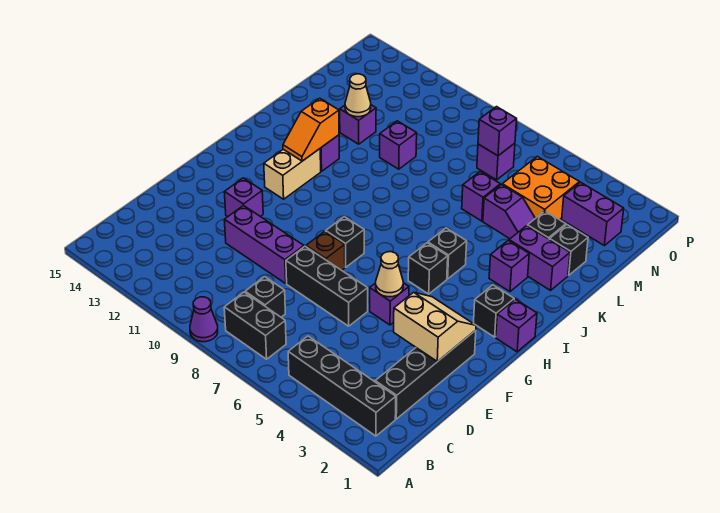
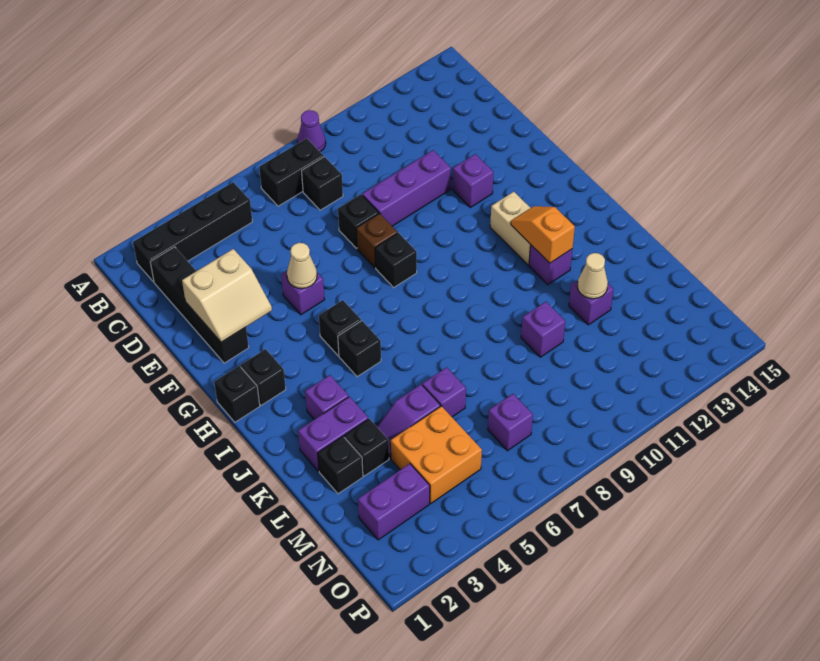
black brick E6:E8 level 1 -> black brick E8 level 1
purple brick H1 level 1 -> black brick H1 level 1
purple brick N7 level 2 -> none

